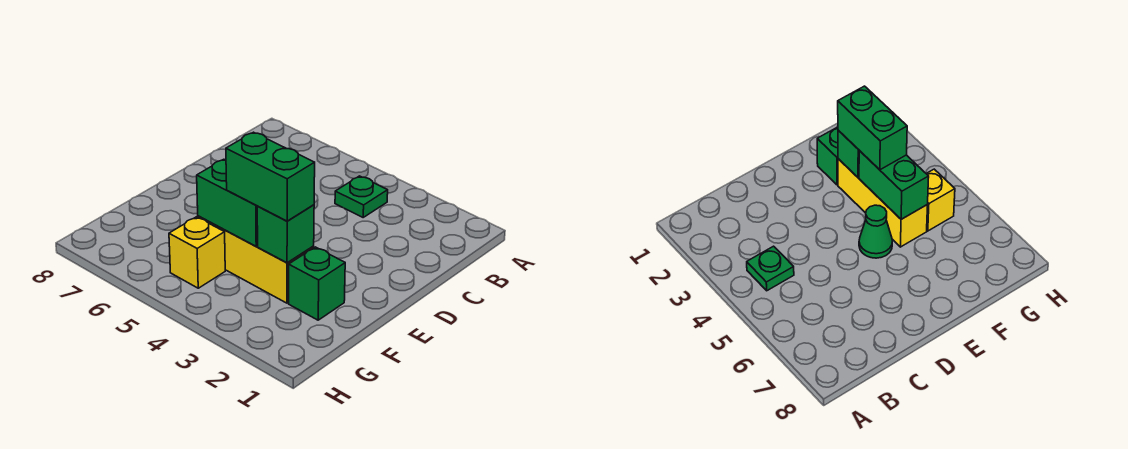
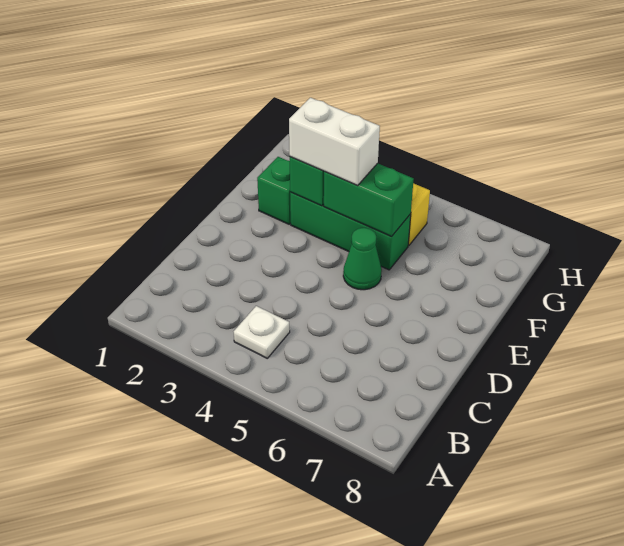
green plate B4 level 1 -> white plate B4 level 1
yellow brick F3:F5 level 1 -> green brick F3:F5 level 1
green brick F3:F4 level 3 -> white brick F3:F4 level 3

